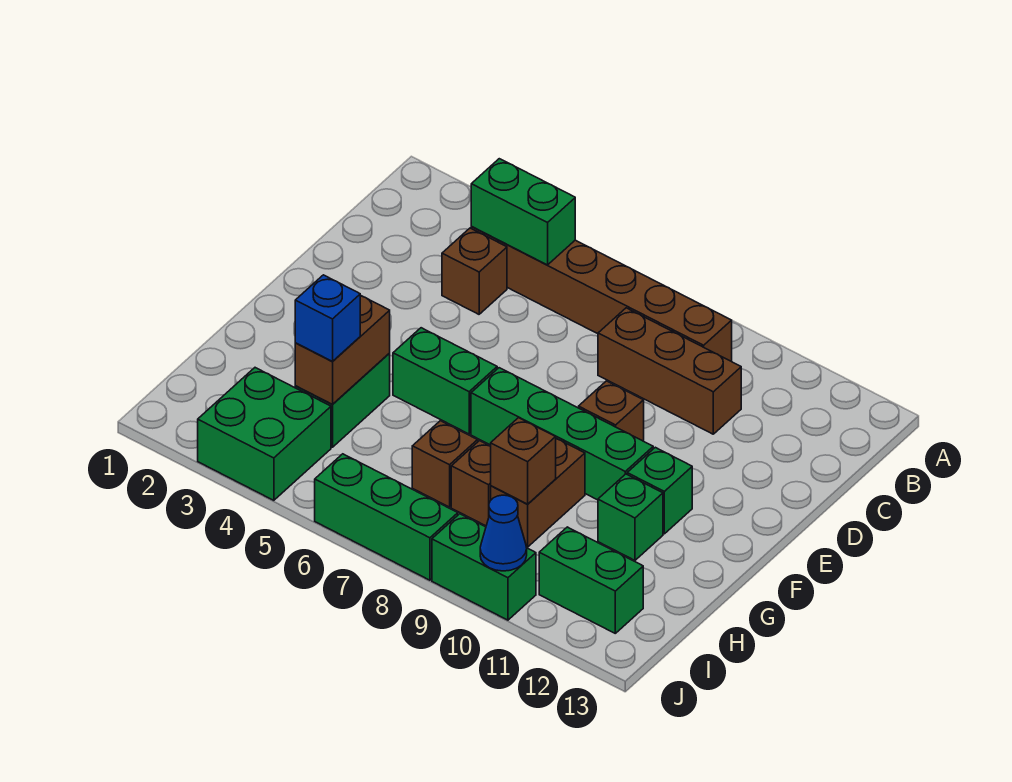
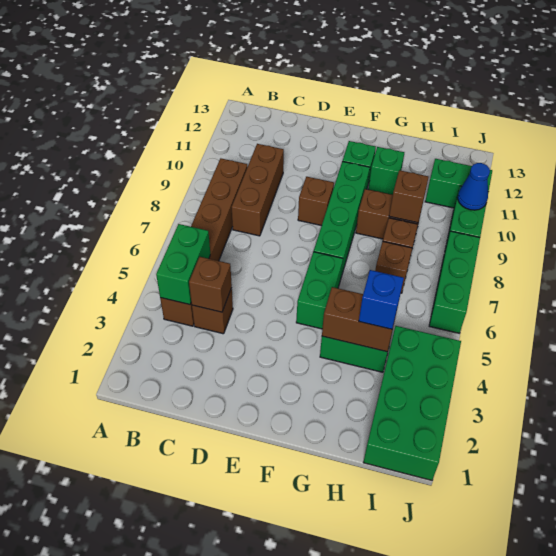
none -> brown brick C4 level 2
green brick I3:J4 level 1 -> green brick I1:J4 level 1
green brick I11:I12 level 1 -> green brick I11:J11 level 1

